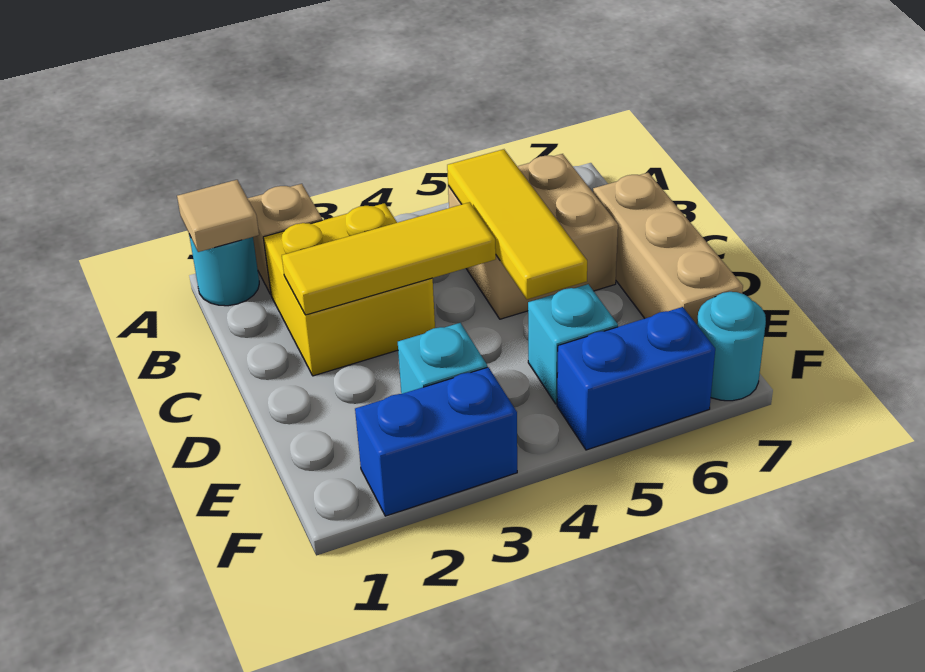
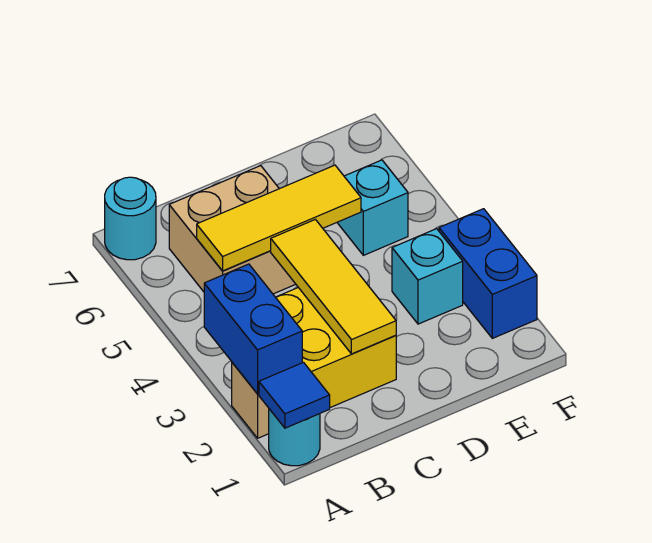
tan tile A1 level 2 -> blue tile A1 level 2
tan brick C7:E7 level 1 -> none
blue brick F5:F6 level 1 -> blue brick A2:A3 level 2
cyan round brick F7 level 1 -> cyan round brick A7 level 1

